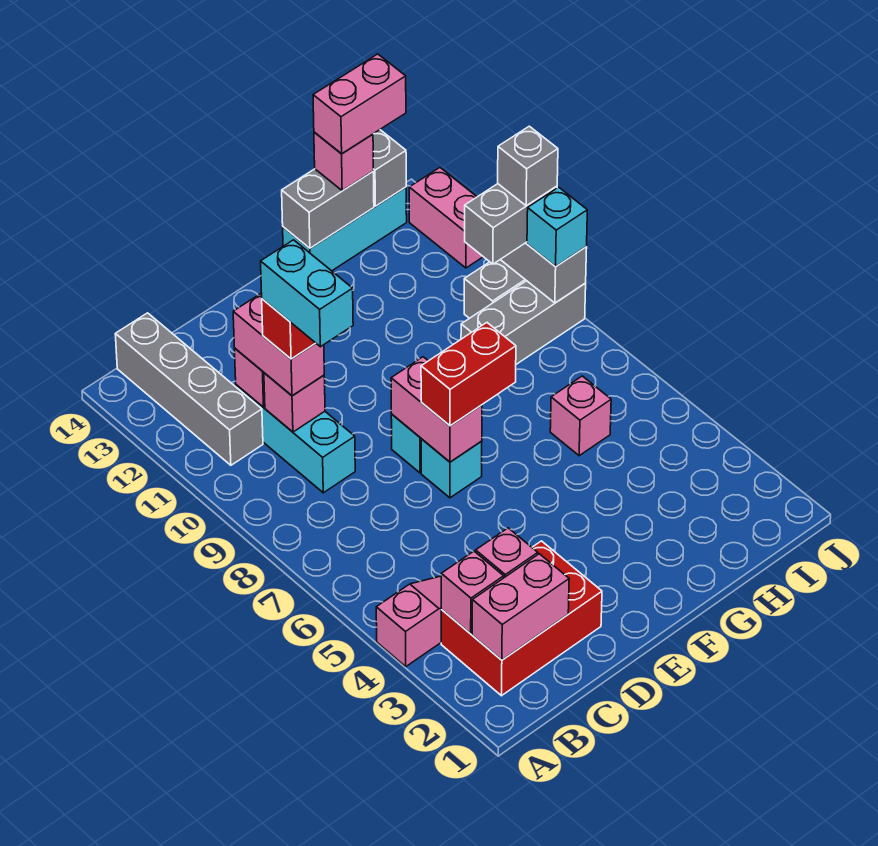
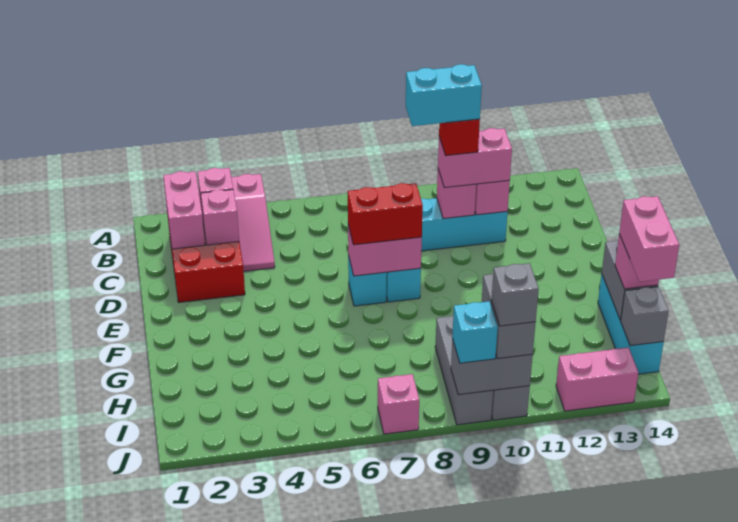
grey brick B11:B14 level 1 -> none
red brick E7:F7 level 3 -> red brick E7:E8 level 3
pink brick H6 level 1 -> pink brick J7 level 1

